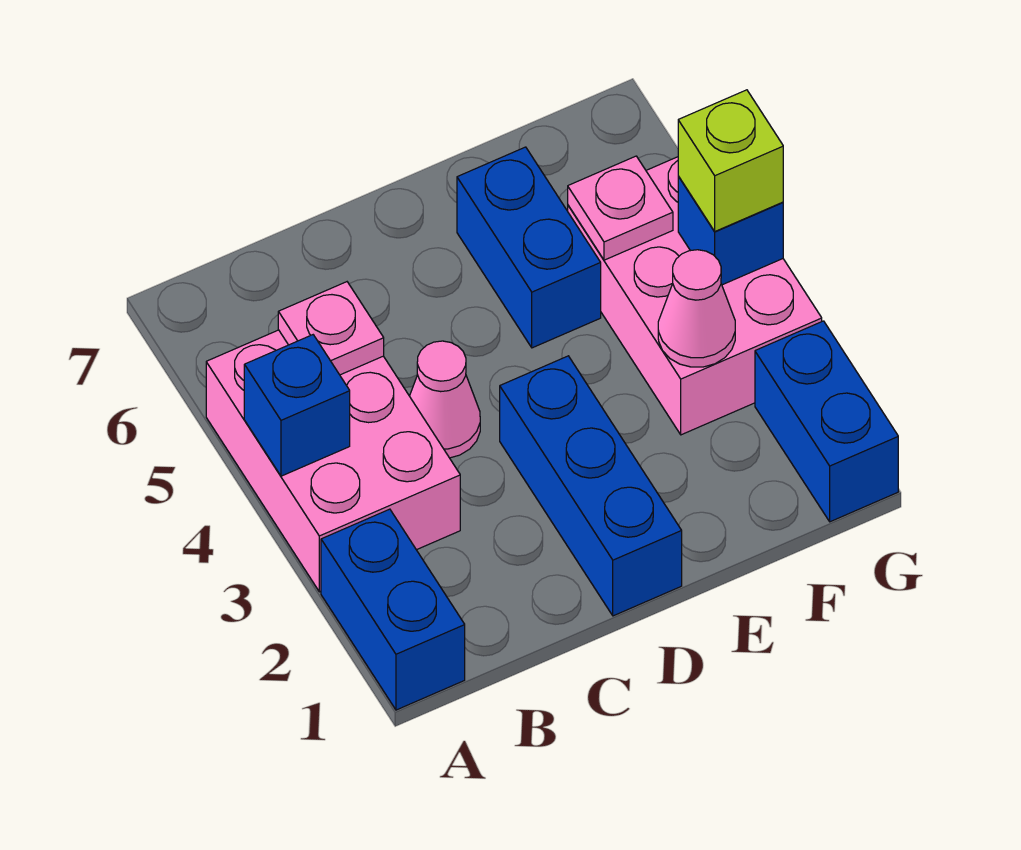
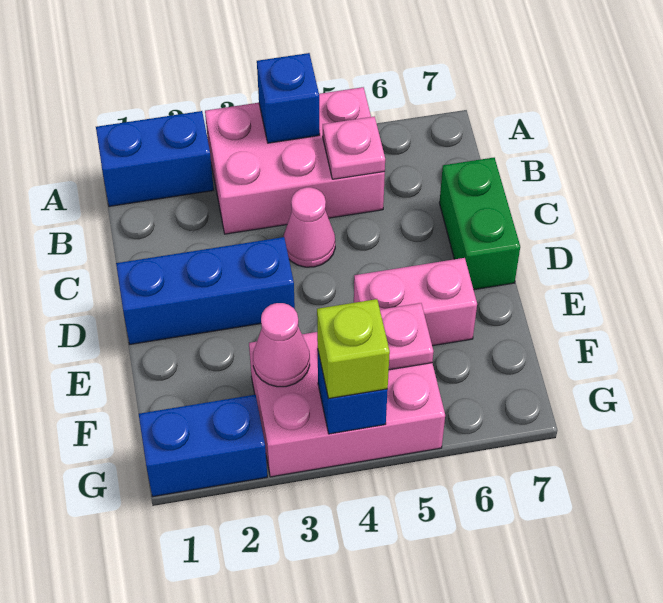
none -> green brick C7:D7 level 1
blue brick E5:E6 level 1 -> pink brick E5:E6 level 1

